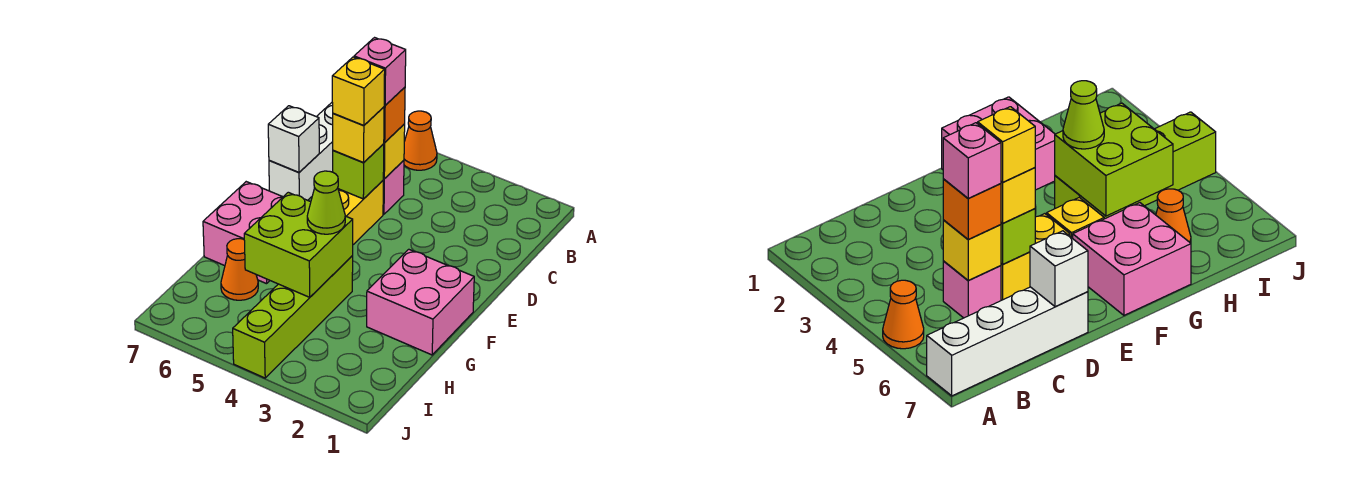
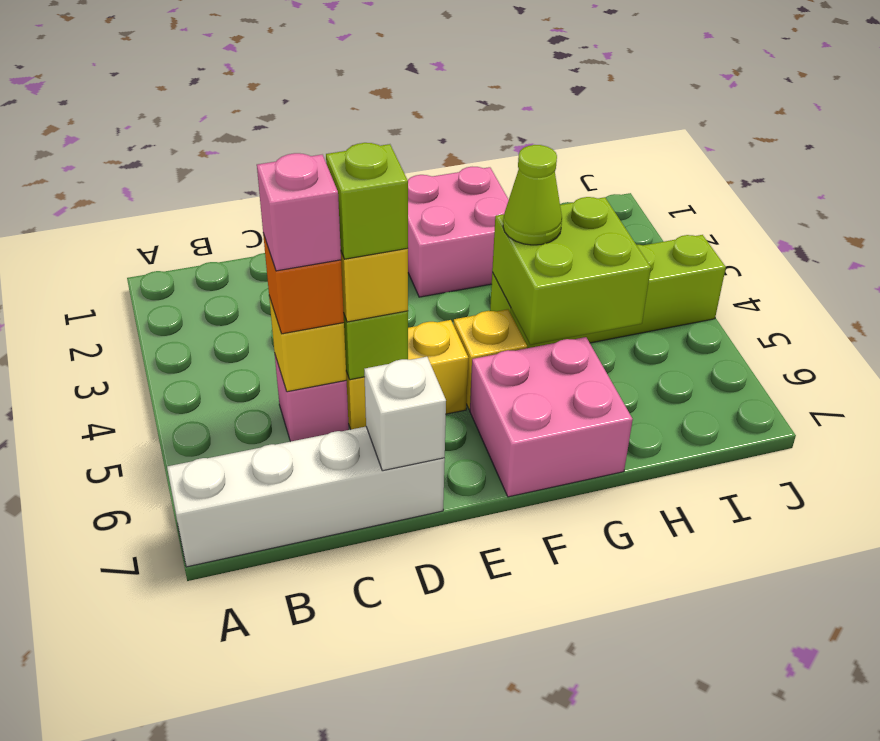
orange cone A5 level 1 -> none
yellow brick D5 level 4 -> lime brick D5 level 4
orange cone H6 level 1 -> none

